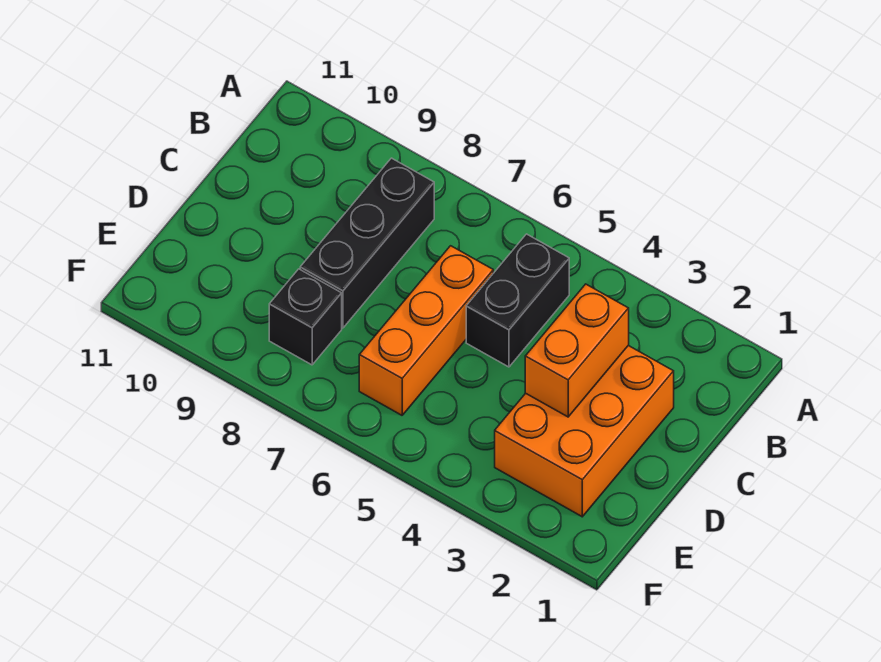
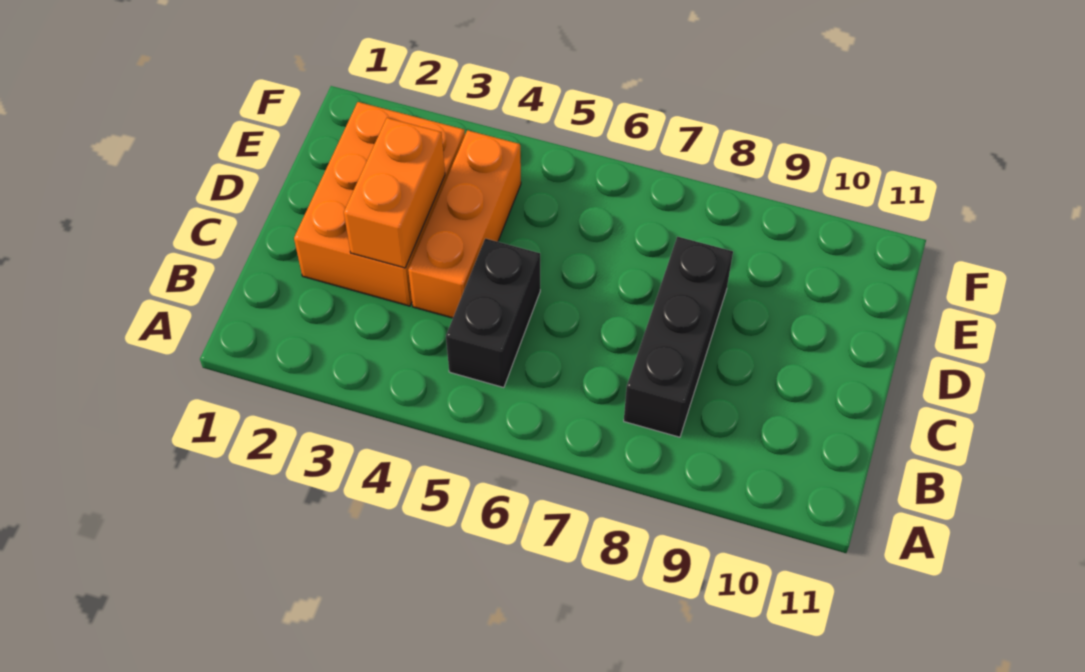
orange brick C6:E6 level 1 -> orange brick C4:E4 level 1
black brick E8 level 1 -> none

